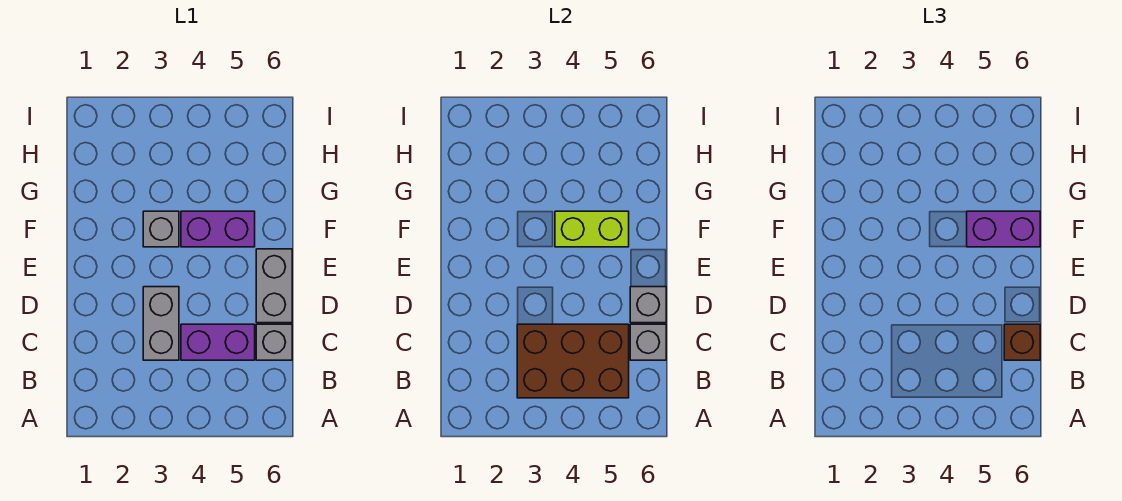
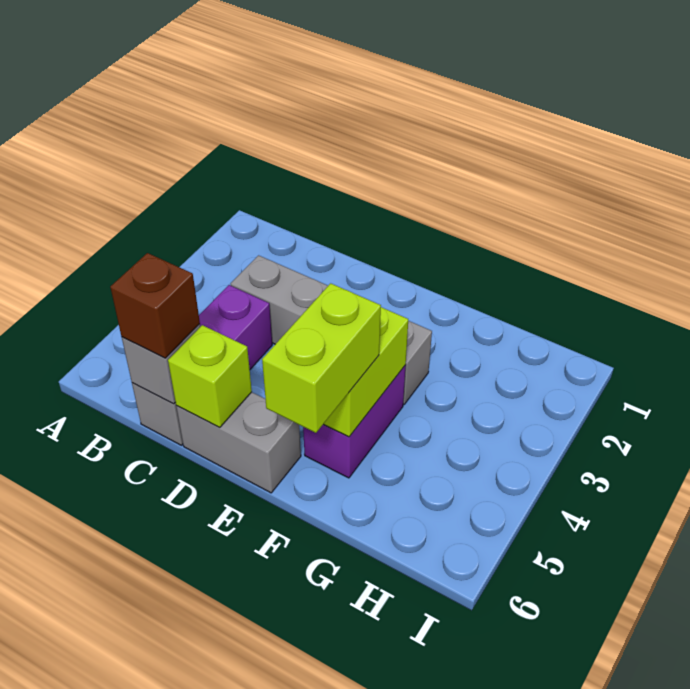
brown brick B3:C5 level 2 -> none
grey brick D6 level 2 -> lime brick D6 level 2
purple brick F5:F6 level 3 -> lime brick F5:F6 level 3

